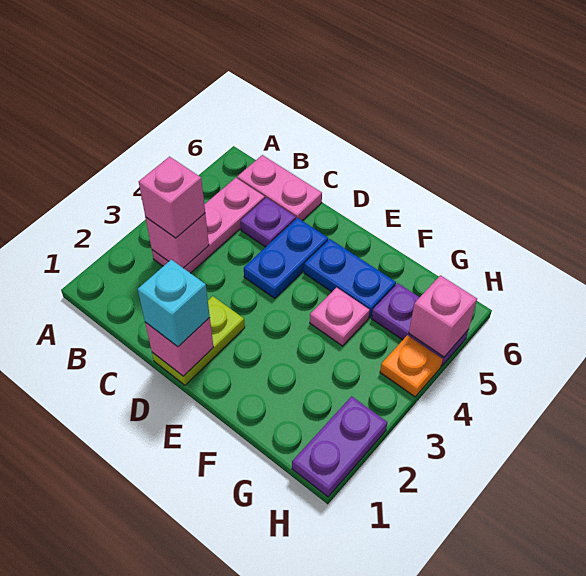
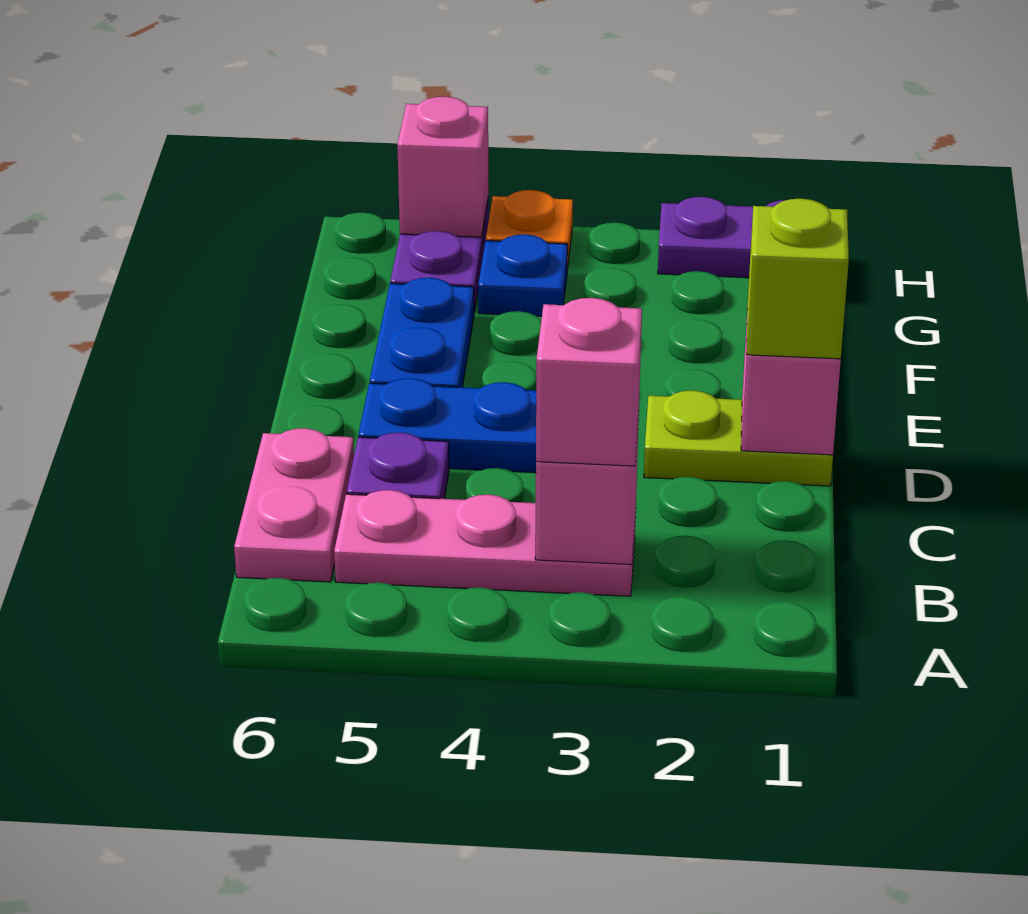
cyan brick D1 level 3 -> lime brick D1 level 3
pink plate F4 level 1 -> none
none -> blue plate G4 level 1

